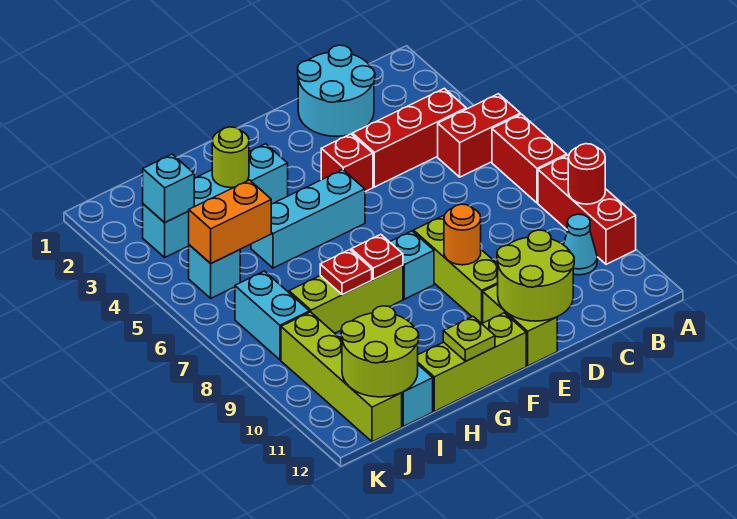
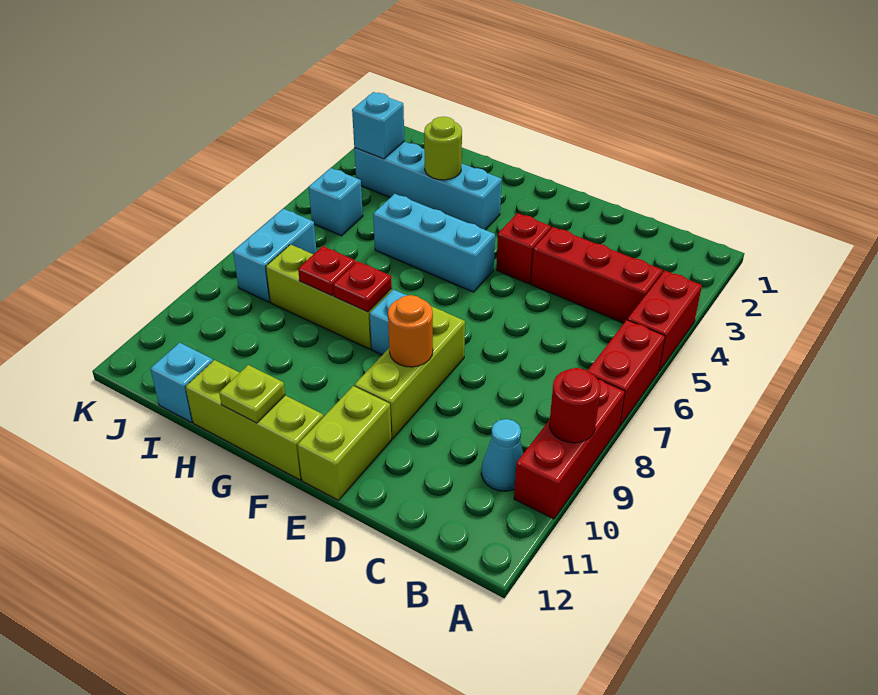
red brick A5:B5 level 1 -> red brick A4:A5 level 1
cyan round brick C1:D2 level 1 -> none
lime round brick D11:E12 level 2 -> none
orange brick I5:J5 level 2 -> none
lime round brick I11:J12 level 2 -> none
lime brick J9:J12 level 1 -> none

